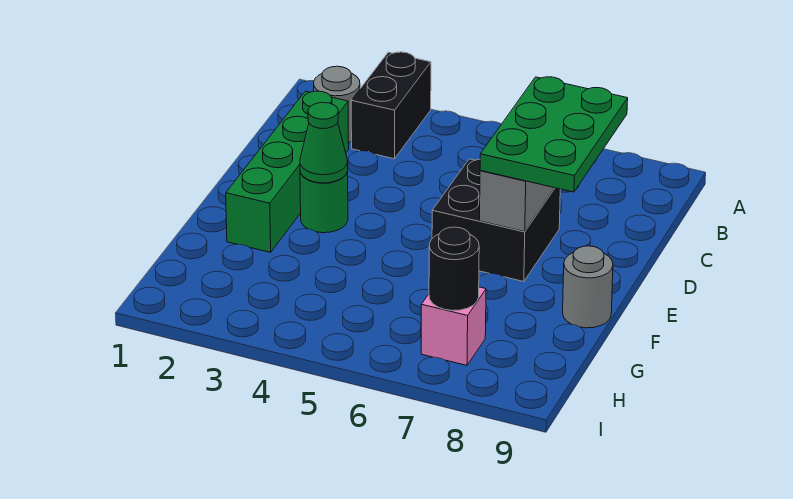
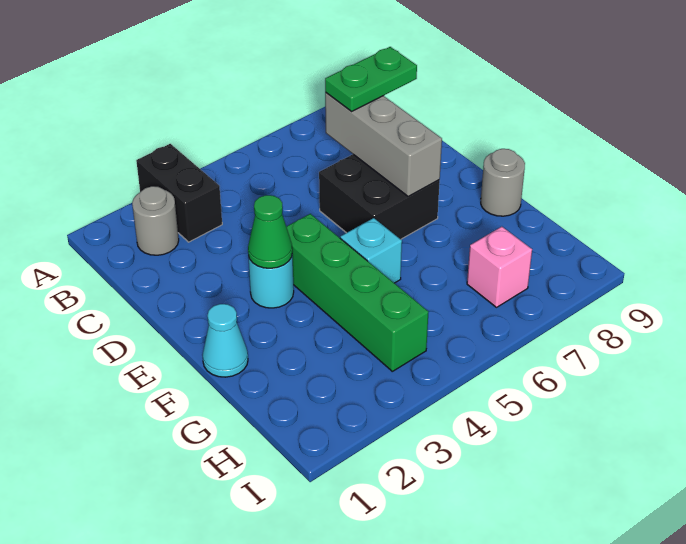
green brick C2:F2 level 1 -> green brick E4:H4 level 1
green plate C7:E8 level 3 -> green plate C7:C8 level 3
green round brick E3 level 1 -> cyan round brick E3 level 1
none -> cyan cone F1 level 1
none -> cyan brick F5 level 1
black round brick H7 level 2 -> none

